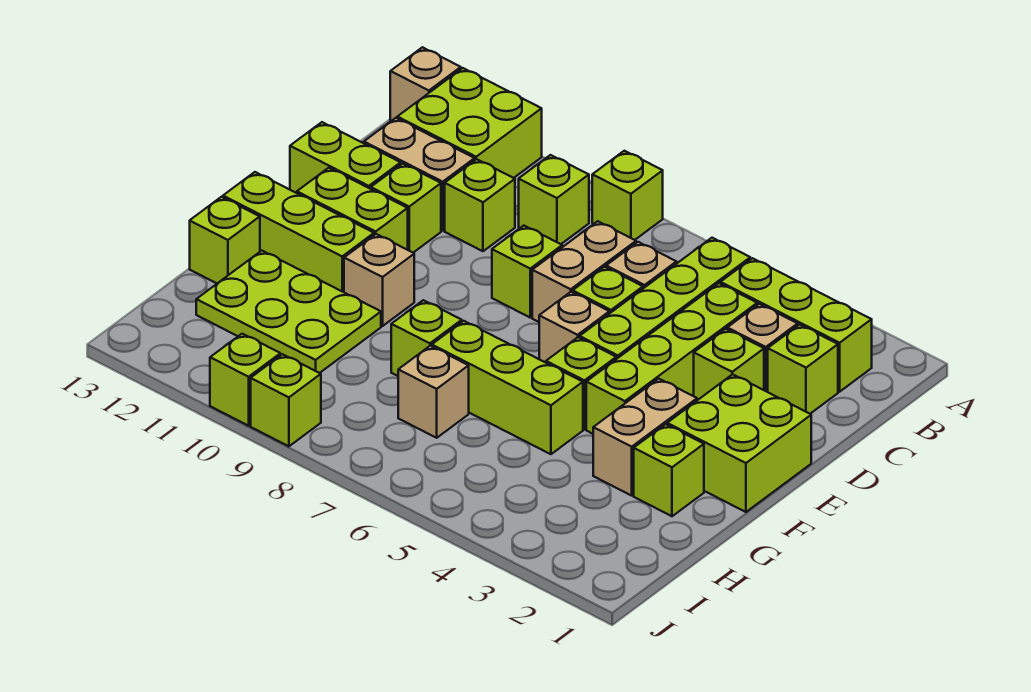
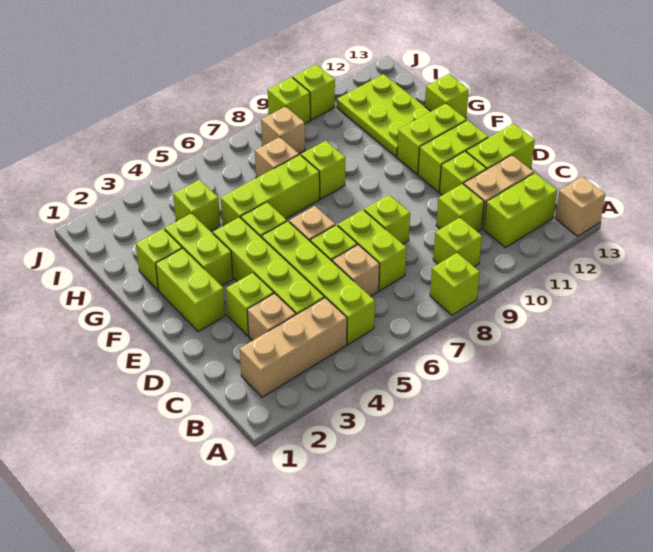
lime brick A11:B12 level 1 -> lime brick B11:B12 level 1
lime brick B2:B4 level 1 -> tan brick B2:B4 level 1
lime brick C2 level 1 -> lime brick H4 level 1
tan brick C7:D7 level 1 -> lime brick C7:D7 level 1
lime brick E1:F2 level 1 -> lime brick E2:F2 level 1
tan brick F3:G3 level 1 -> lime brick F3:G3 level 1
tan brick F10 level 1 -> tan brick I8 level 1
lime brick F11:F13 level 1 -> lime brick F11:F12 level 1
lime plate G10:H12 level 1 -> lime plate G11:I12 level 1

